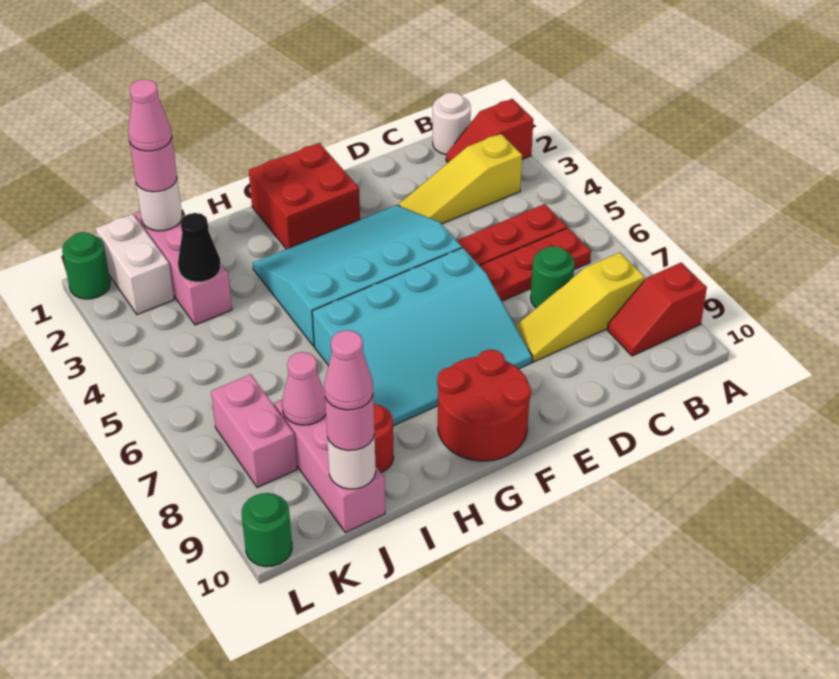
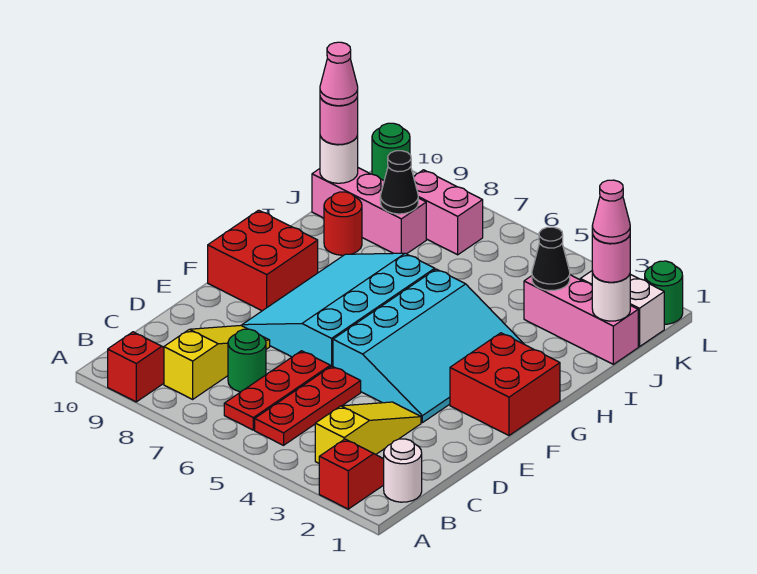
red round brick F9:G10 level 1 -> red brick F9:G10 level 1
pink cone J8 level 2 -> black cone J8 level 2

